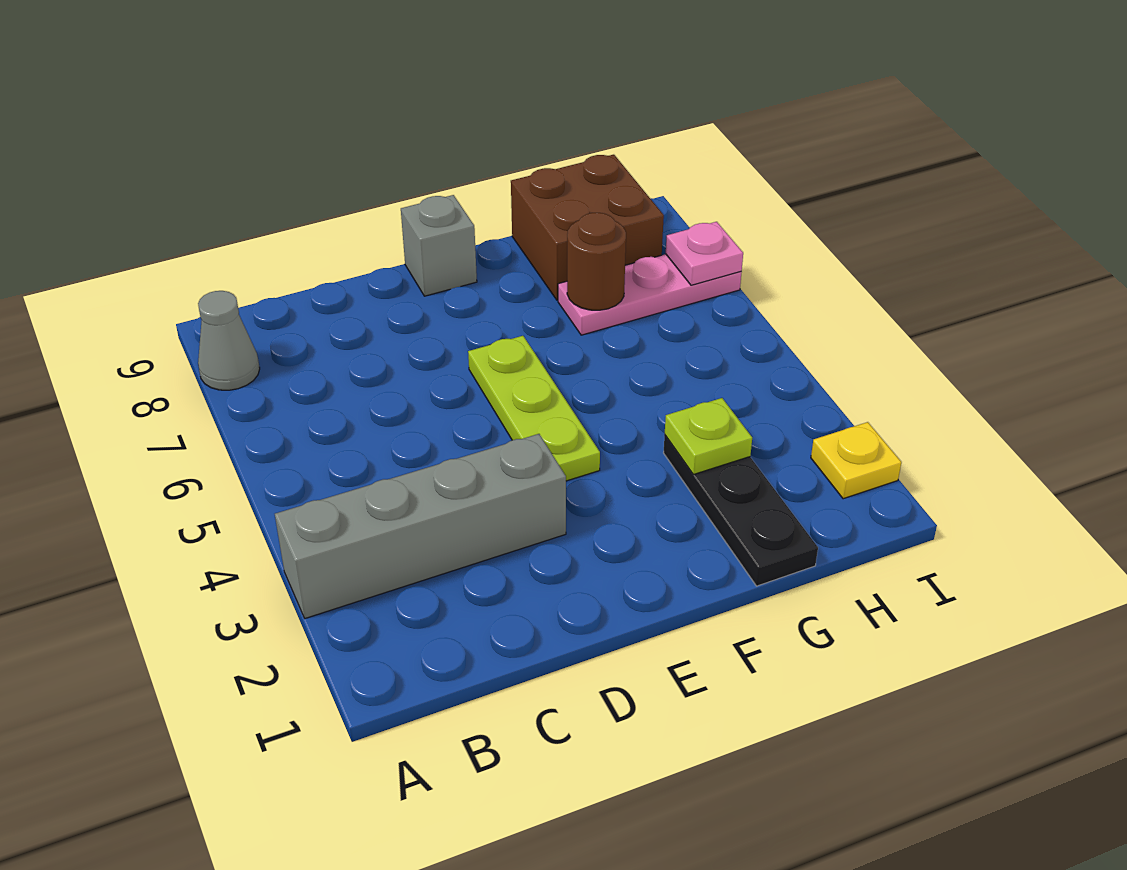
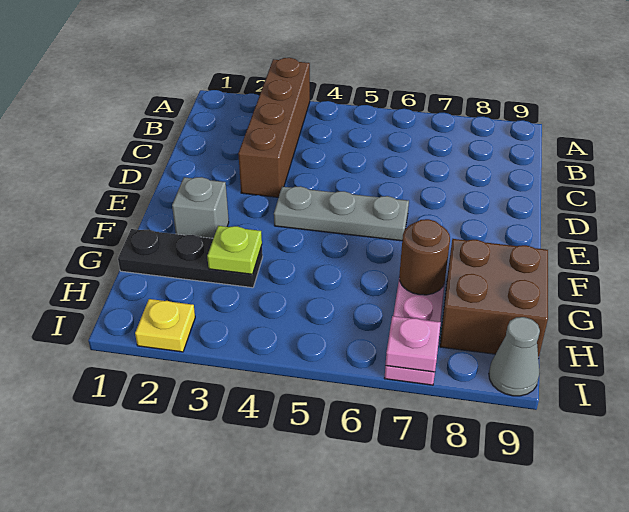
grey brick A3:D3 level 1 -> brown brick A3:D3 level 1
grey cone A8 level 1 -> grey cone I9 level 1
lime plate E4:E6 level 1 -> grey plate E4:E6 level 1
grey brick E9 level 1 -> grey brick F2 level 1

